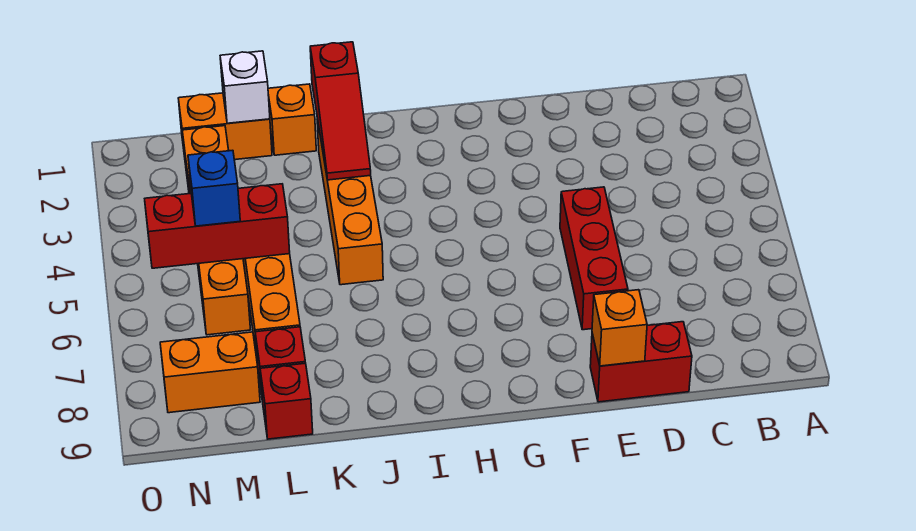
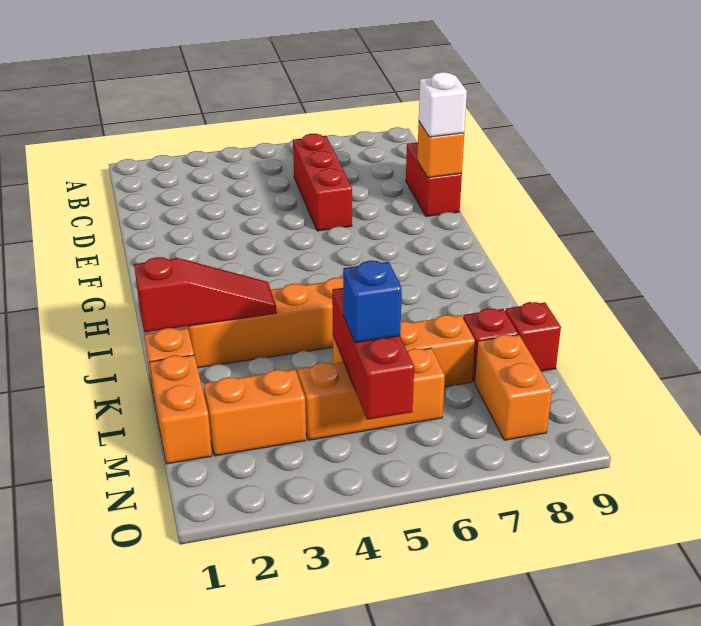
red brick E5:E7 level 1 -> red brick C6:E6 level 1
white brick L1 level 2 -> white brick E9 level 3

